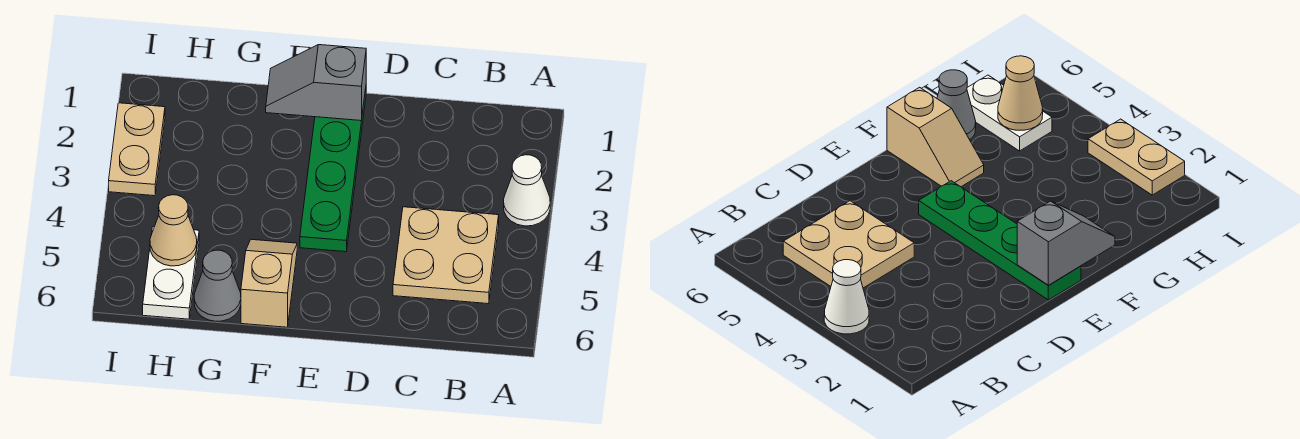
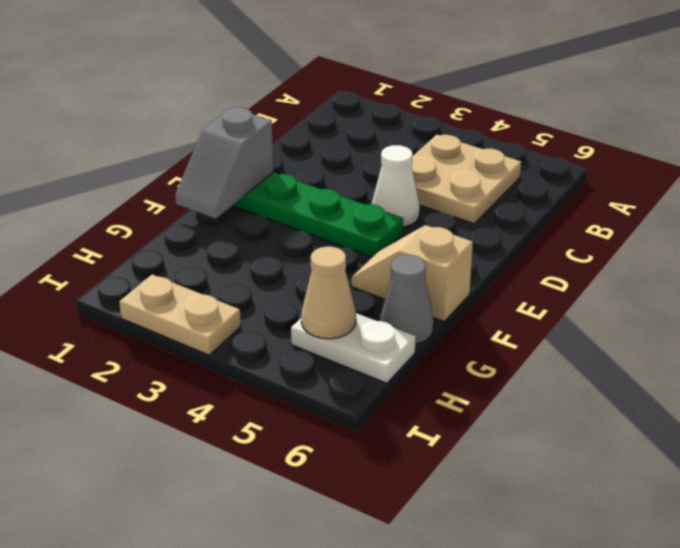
white cone A3 level 1 -> white cone D4 level 1

